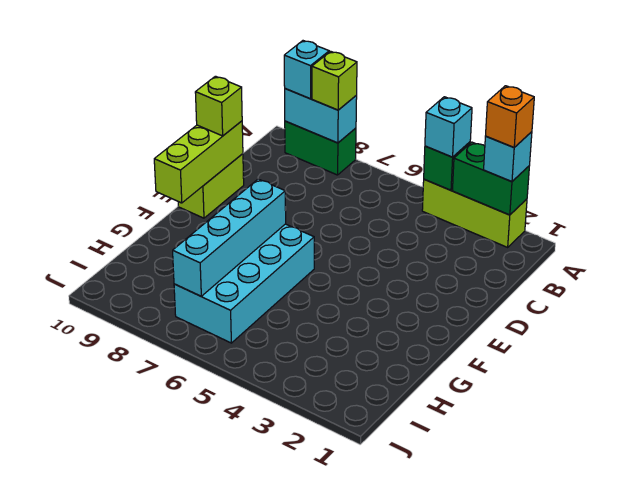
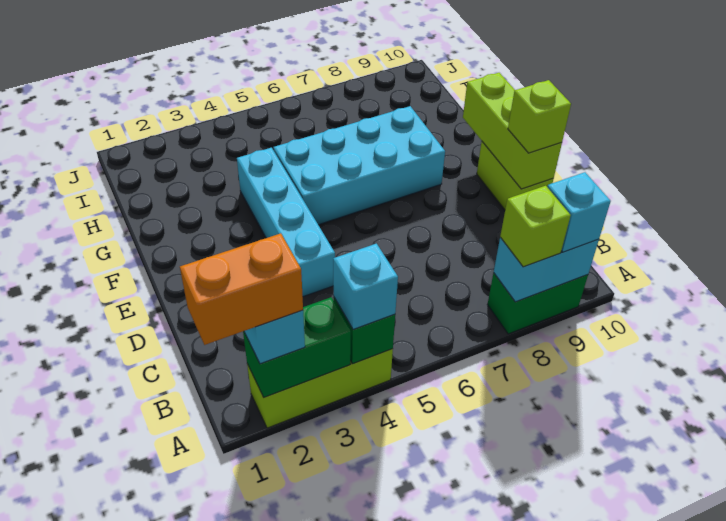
orange brick A2 level 4 -> orange brick A1:A2 level 4
cyan brick F6:I7 level 1 -> cyan brick F5:G8 level 1
cyan brick F7:I7 level 2 -> cyan brick D4:G4 level 1

